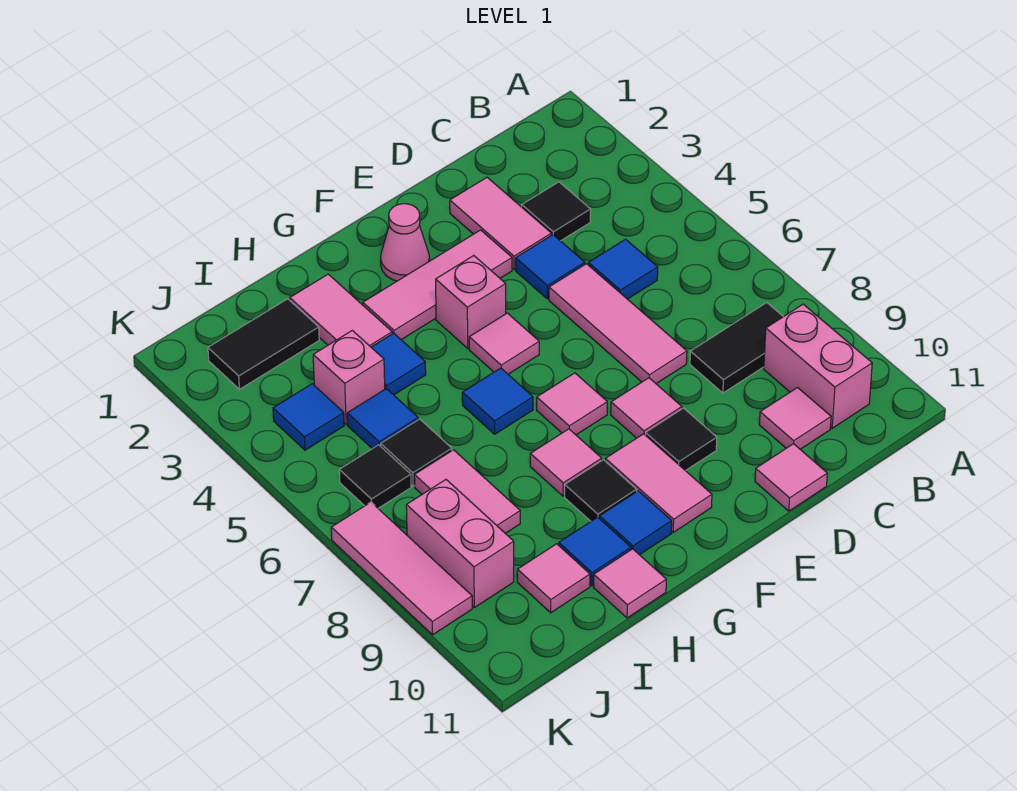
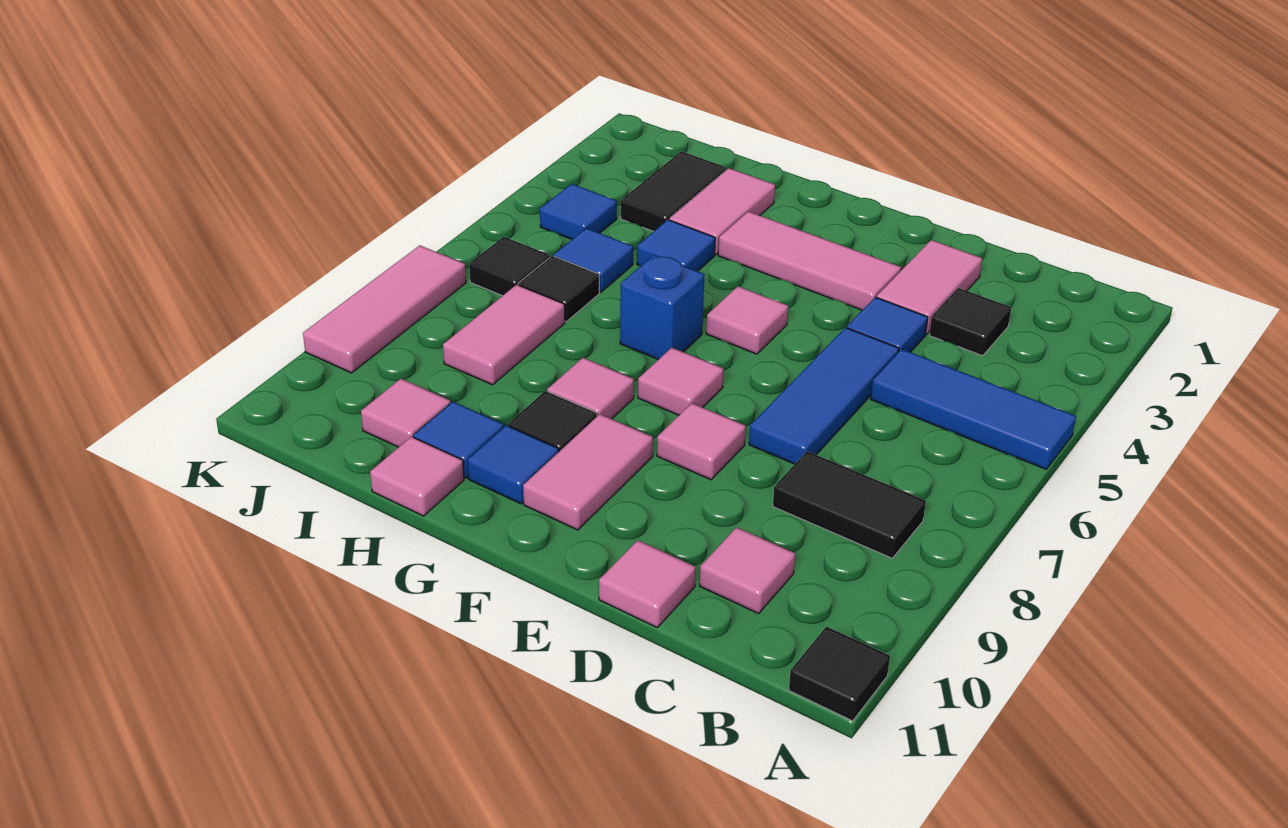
pink brick B9:B10 level 1 -> none
blue tile C5 level 1 -> blue tile A5:C5 level 1
pink tile D5:D7 level 1 -> blue tile D5:D7 level 1
black tile E9 level 1 -> black tile A11 level 1
pink cone F2 level 1 -> none
pink brick F4 level 1 -> none
blue tile G6 level 1 -> blue brick G6 level 1
black tile I2:J2 level 1 -> black tile I2:I3 level 1
pink brick I4 level 1 -> none
pink brick J8:J9 level 1 -> none

